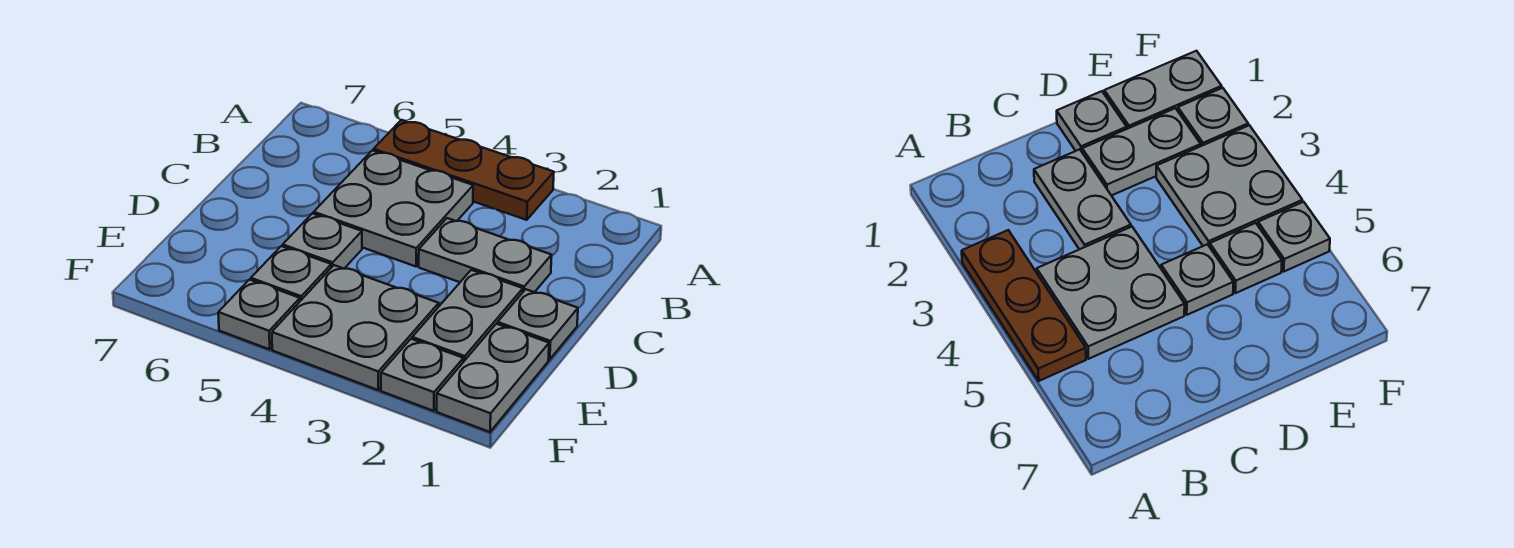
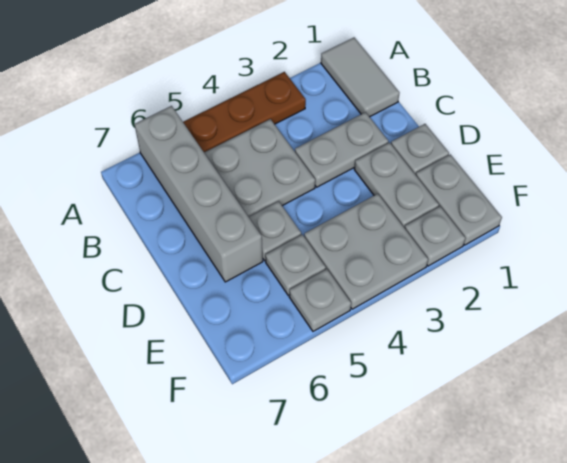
none -> grey tile A1:B1 level 1
none -> grey brick A6:D6 level 1

